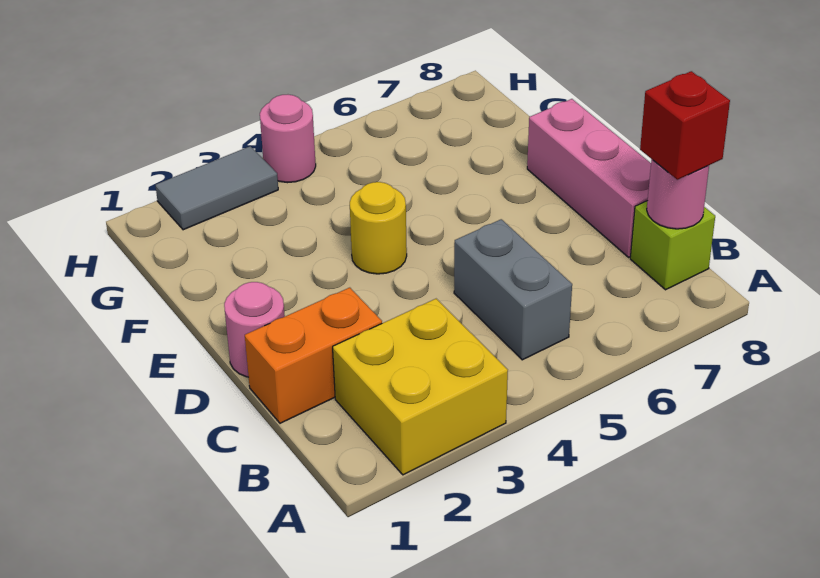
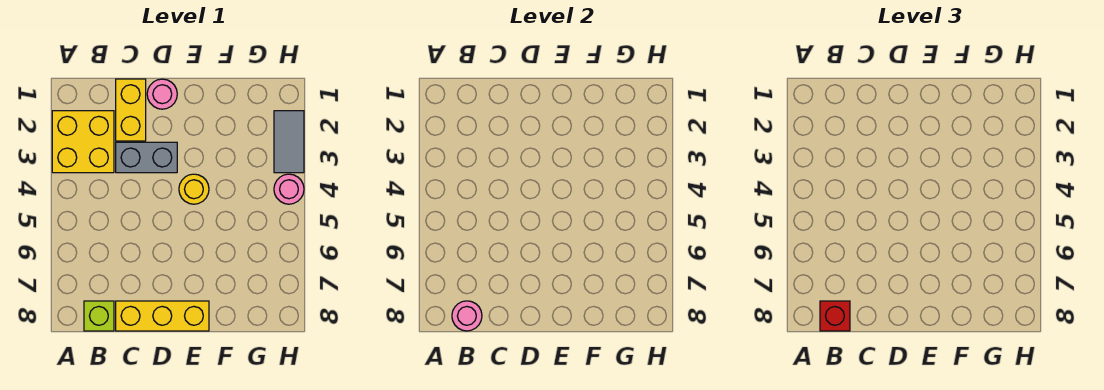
grey brick B5:C5 level 1 -> grey brick C3:D3 level 1
orange brick C1:C2 level 1 -> yellow brick C1:C2 level 1
pink brick C8:E8 level 1 -> yellow brick C8:E8 level 1

